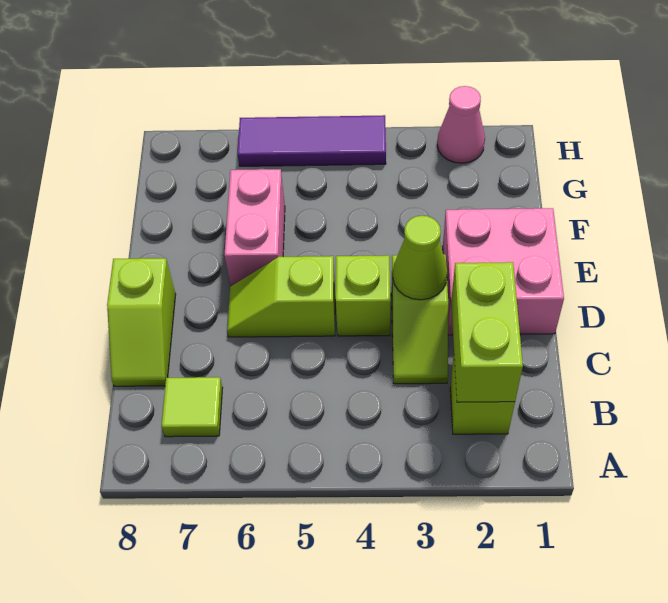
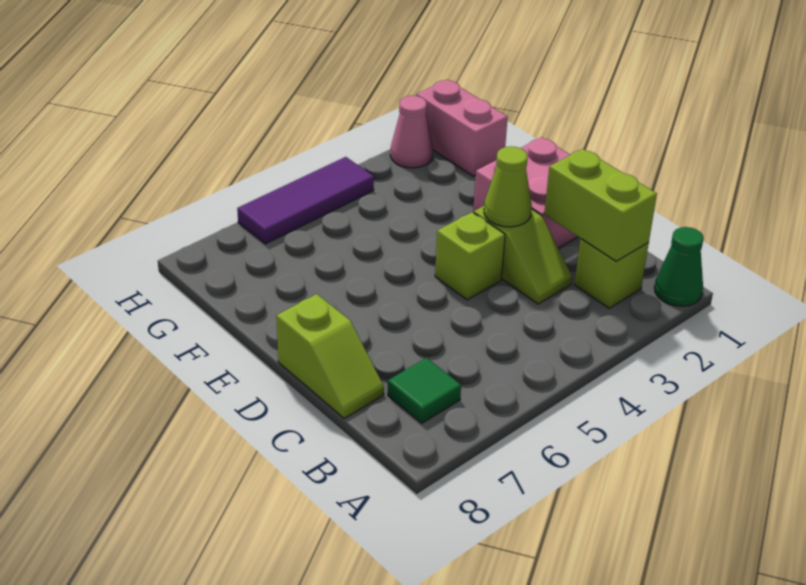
none -> green cone A1 level 1
lime tile B7 level 1 -> green tile B7 level 1
lime slope D5:D6 level 1 top 5 -> none
pink brick E6:F6 level 1 -> pink brick G1:H1 level 1

